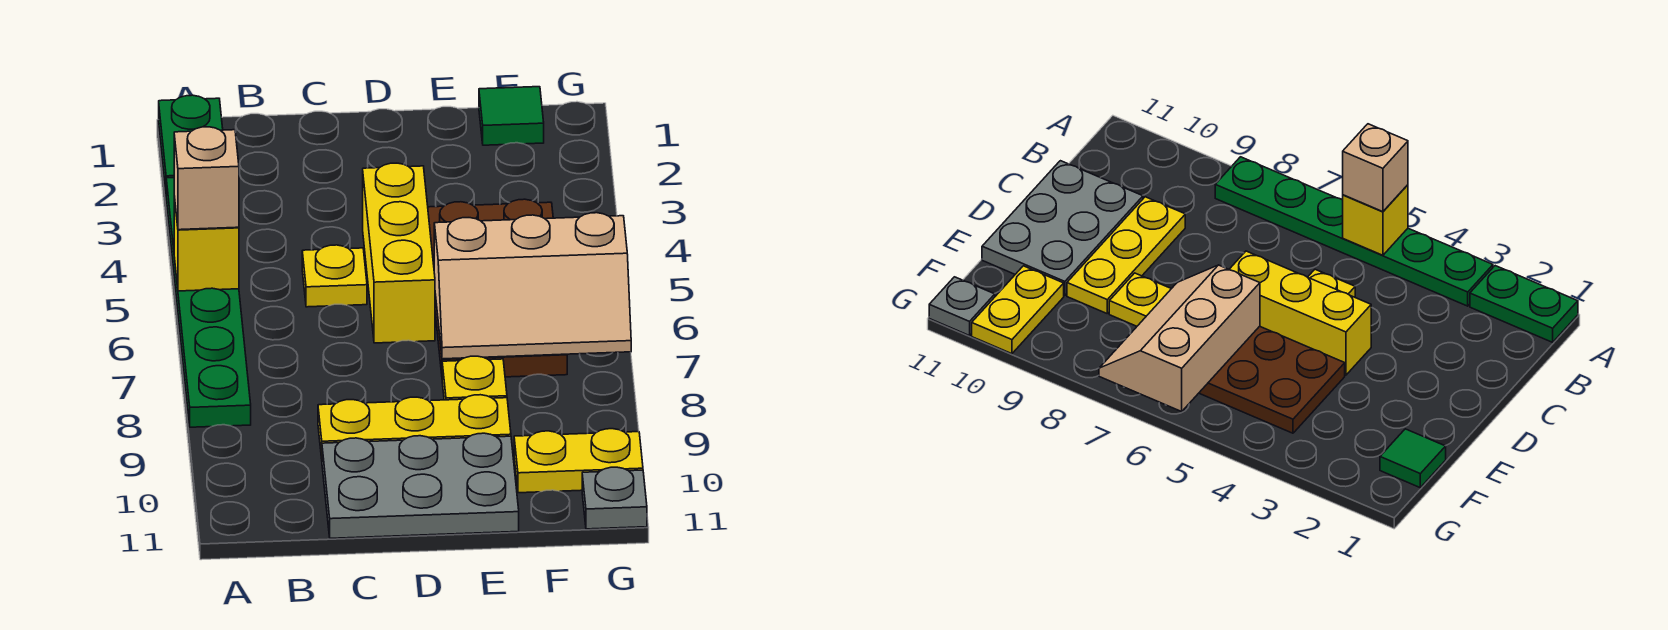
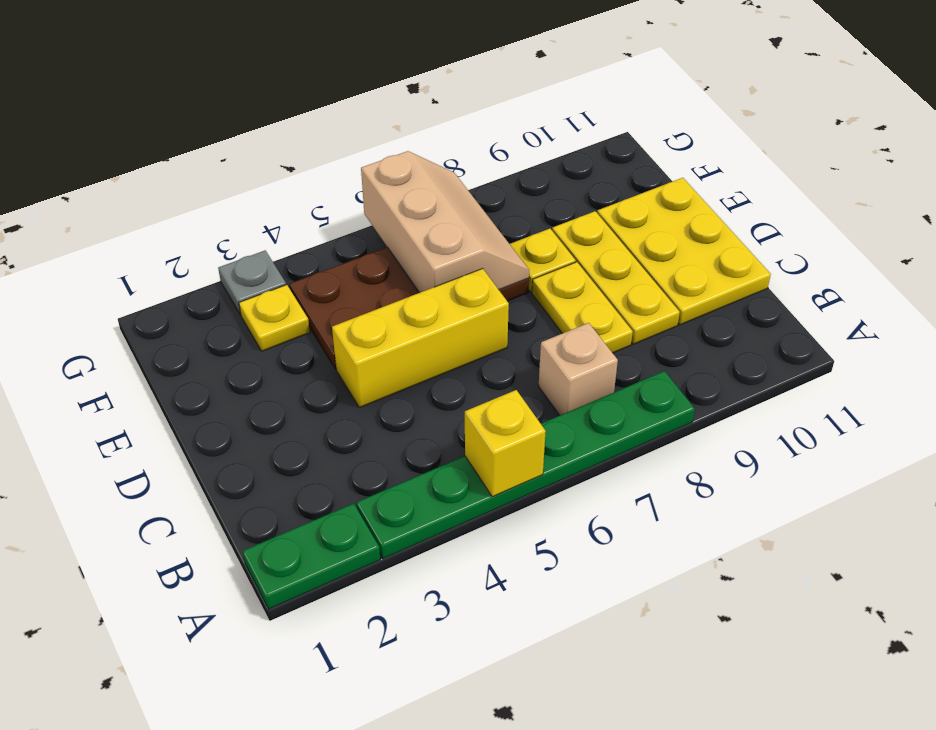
tan brick A5 level 3 -> tan brick B7 level 1
yellow plate C5 level 1 -> yellow plate F3 level 1
grey plate C10:E11 level 1 -> yellow plate C10:E11 level 1
green tile F1 level 1 -> none
yellow plate F10:G10 level 1 -> yellow plate C8:D8 level 1
grey plate G11 level 1 -> grey plate G3 level 1

